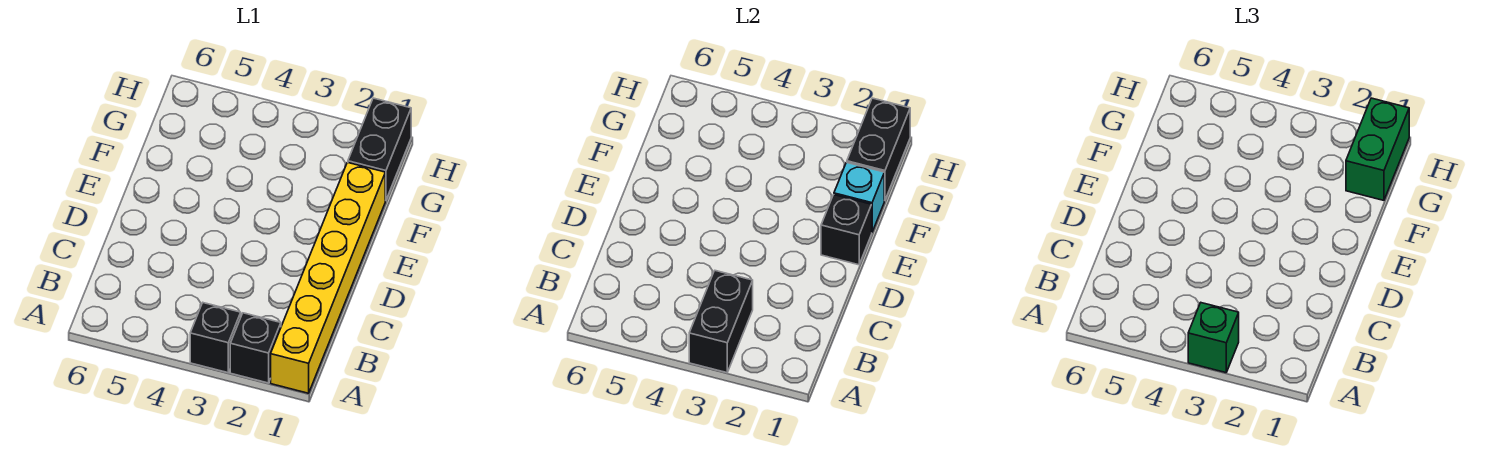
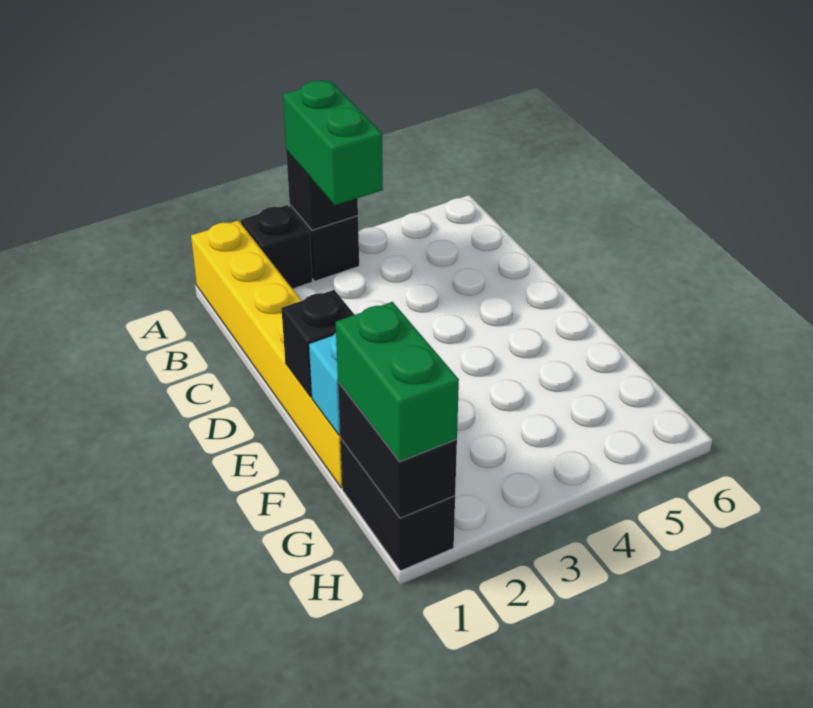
black brick A3:B3 level 2 -> black brick A3 level 2
green brick A3 level 3 -> green brick A3:B3 level 3

